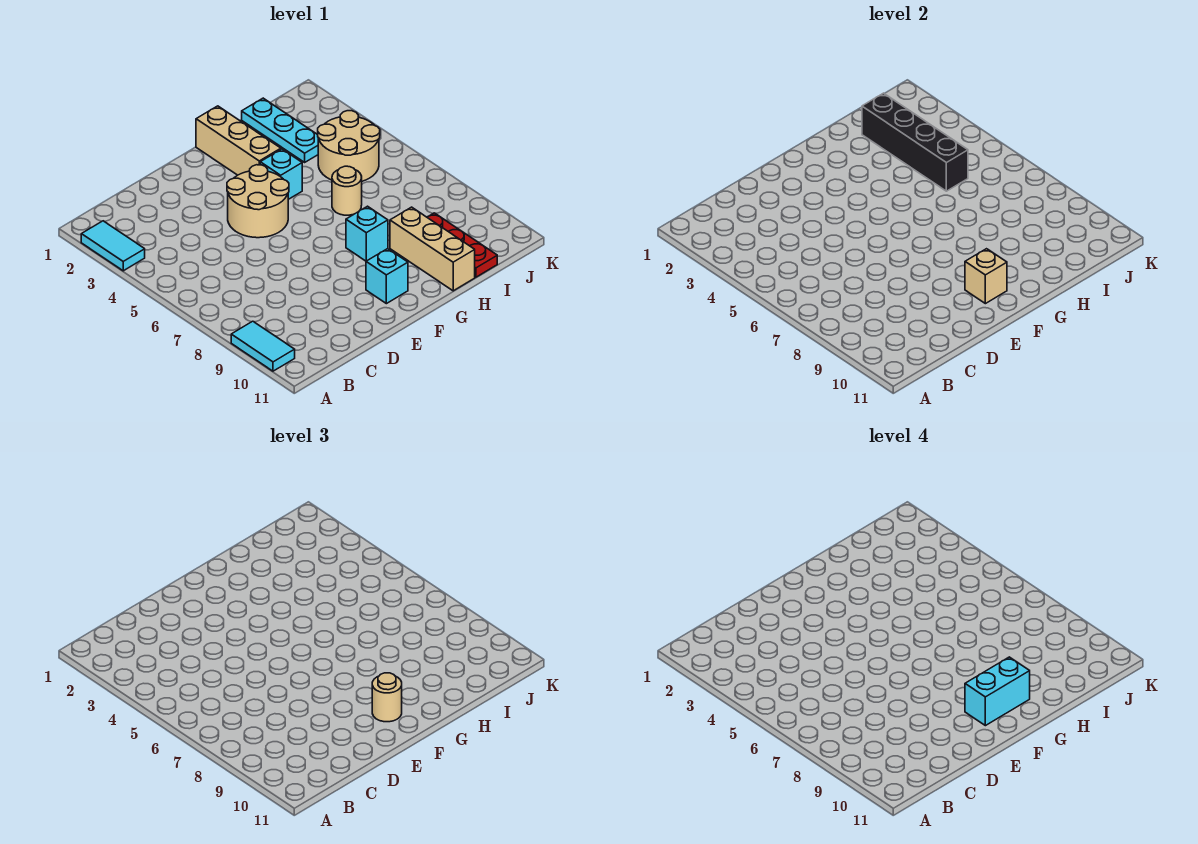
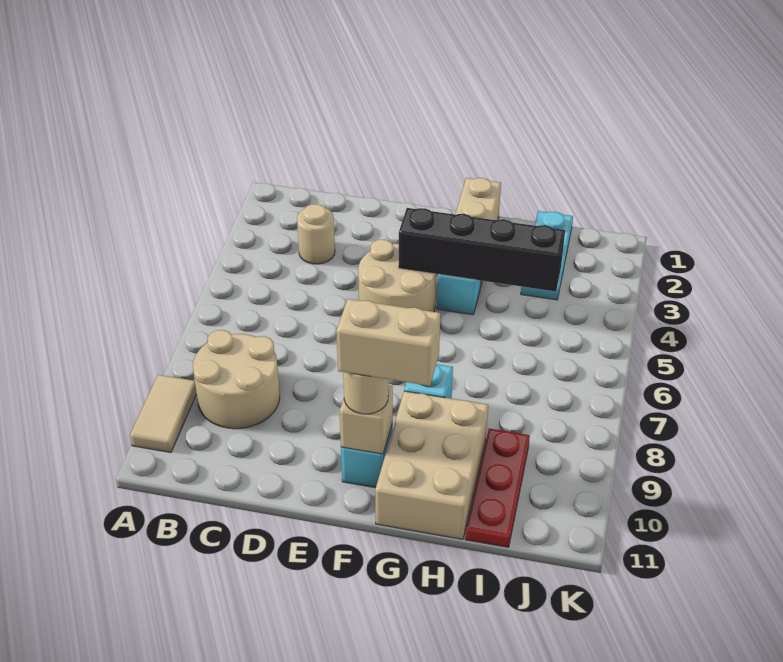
cyan tile A2:A3 level 1 -> none
cyan tile A9:A10 level 1 -> tan tile A9:A10 level 1
cyan brick F10:G10 level 4 -> tan brick F10:G10 level 4
tan round brick H6 level 1 -> tan round brick C3 level 1
tan brick H9:H11 level 1 -> tan brick G9:H11 level 1
black brick I2:I5 level 2 -> black brick F4:I4 level 2
tan round brick I4:J5 level 1 -> tan round brick B8:C9 level 1

